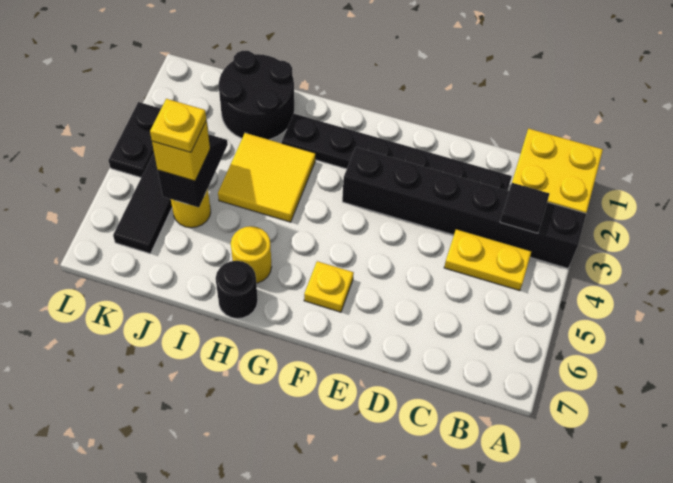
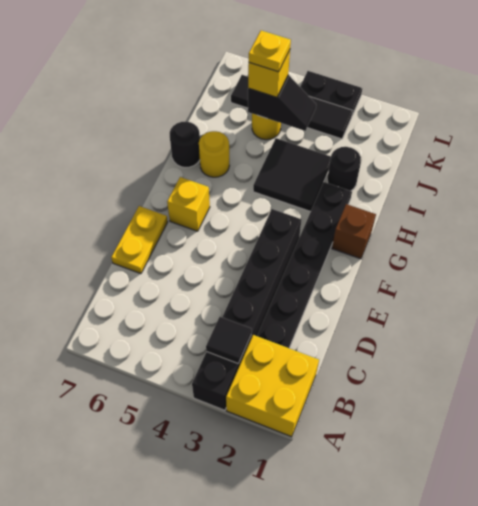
yellow plate B4:C4 level 1 -> yellow plate D7:E7 level 1
yellow plate F6 level 1 -> yellow brick F6 level 1
none -> brown brick G1 level 1
yellow tile H3:I4 level 1 -> black tile H3:I4 level 1
black round brick I1:J2 level 1 -> black round brick I2 level 1

